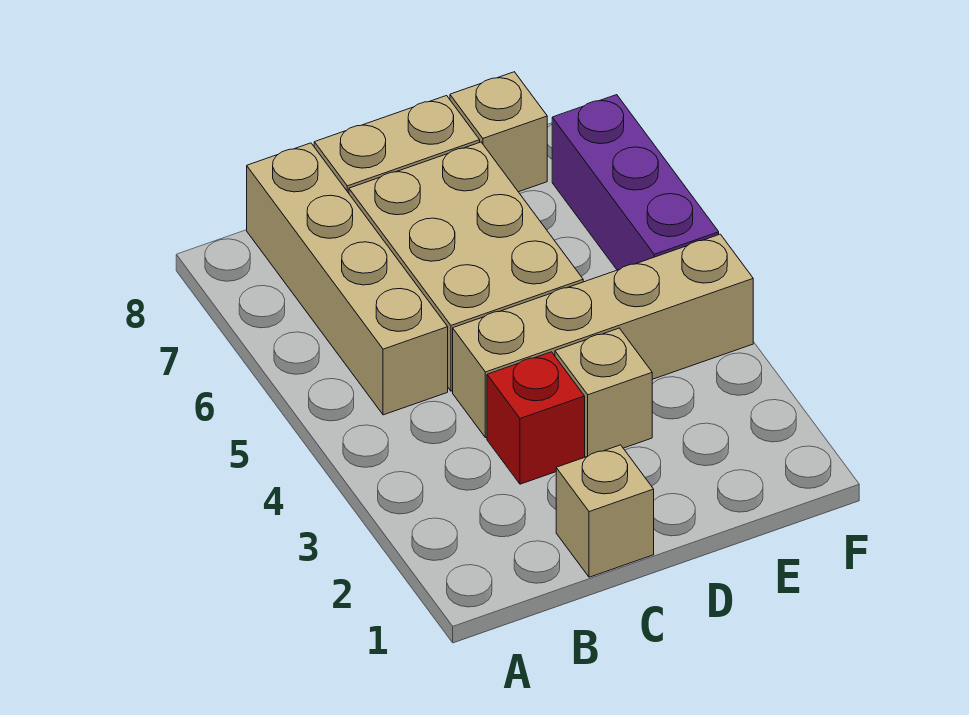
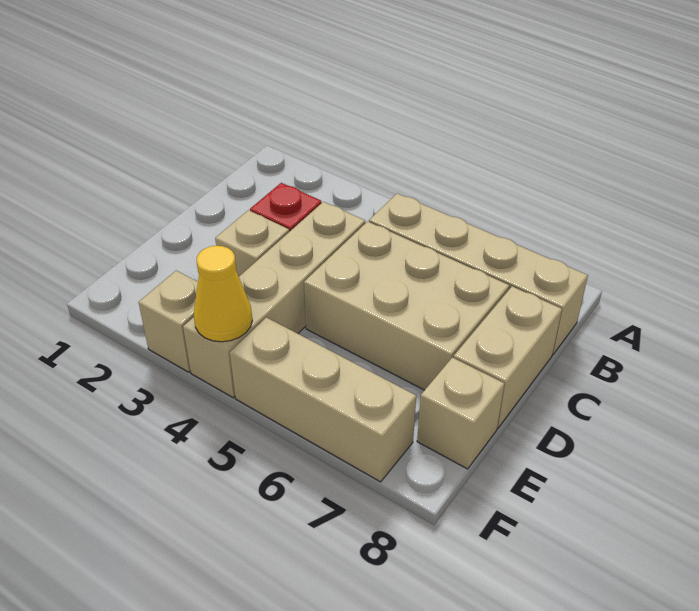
tan brick C1 level 1 -> tan brick F3 level 1
none -> yellow cone F4 level 2
purple brick F5:F7 level 1 -> tan brick F5:F7 level 1

